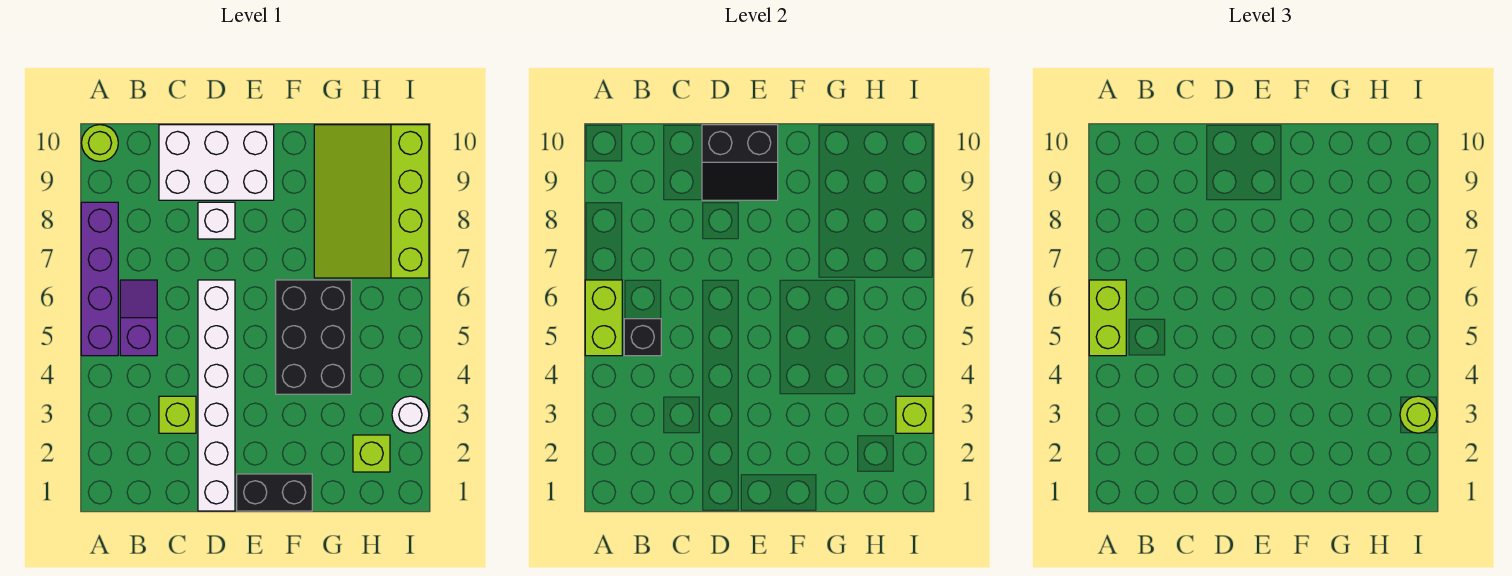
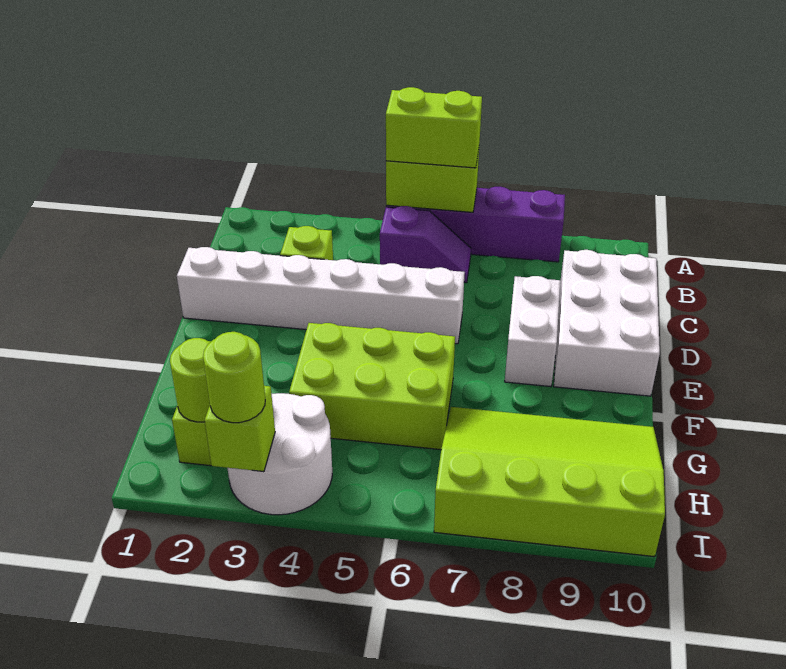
lime round brick A10 level 1 -> lime round brick H2 level 2
black brick B5 level 2 -> none
white brick D8 level 1 -> white brick D8:E8 level 1
black slope D9:E10 level 2 top 10 -> none
black brick E1:F1 level 1 -> none
black brick F4:G6 level 1 -> lime brick F4:G6 level 1
white round brick I3 level 1 -> white round brick H3:I4 level 1

